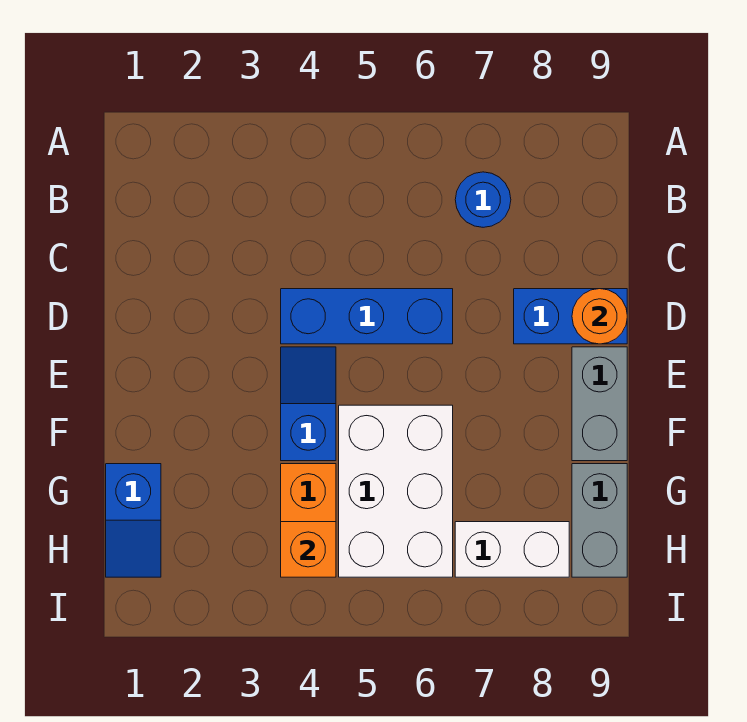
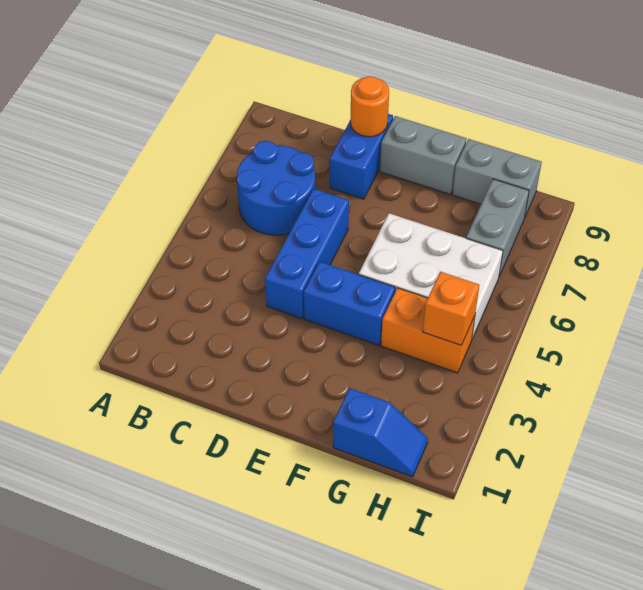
blue round brick B7 level 1 -> blue round brick B6:C7 level 1
blue slope E4:F4 level 1 top F -> blue brick E4:F4 level 1
white brick H7:H8 level 1 -> grey brick H7:H8 level 1

